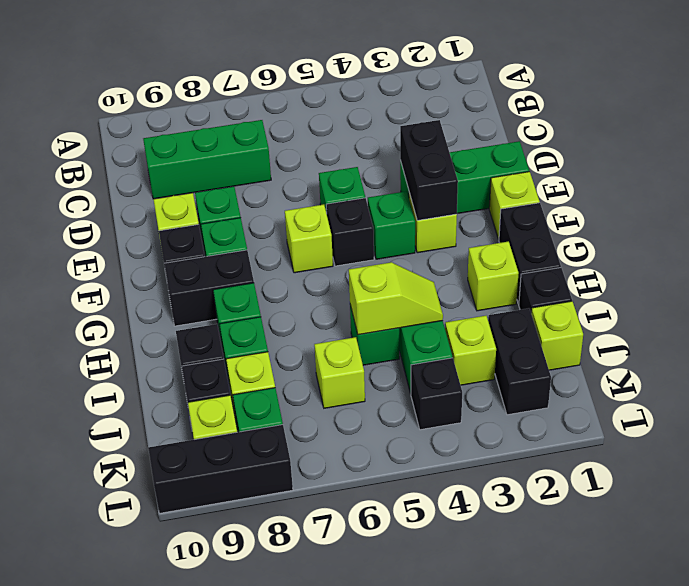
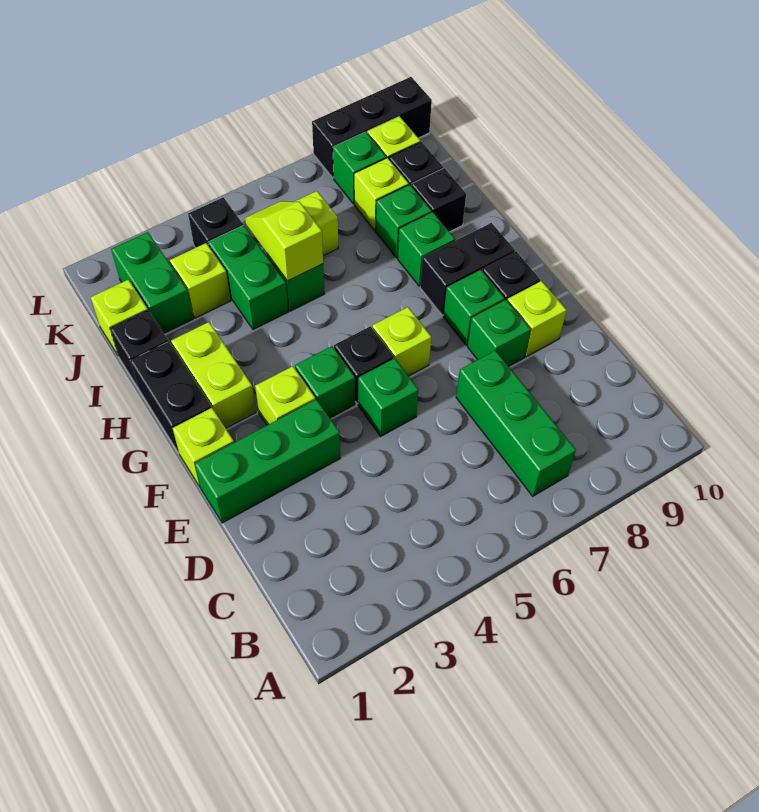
green brick C7:C9 level 1 -> green brick B7:D7 level 1
black brick E3:F3 level 2 -> none
lime brick H2 level 1 -> lime brick G2:H2 level 1
lime slope I4:I5 level 2 top 5 -> lime slope I5:J5 level 2 top I
black brick J2:K2 level 1 -> green brick J2:K2 level 1

